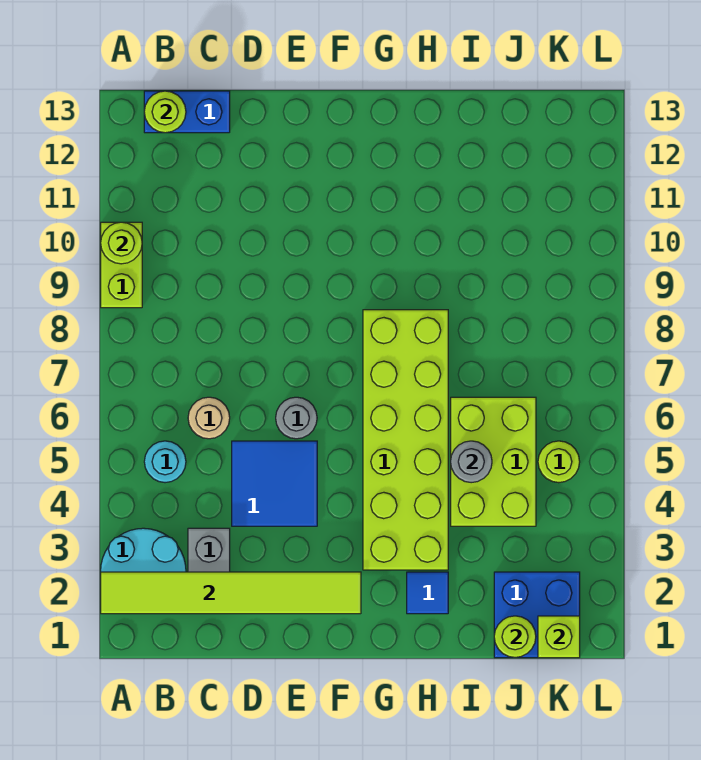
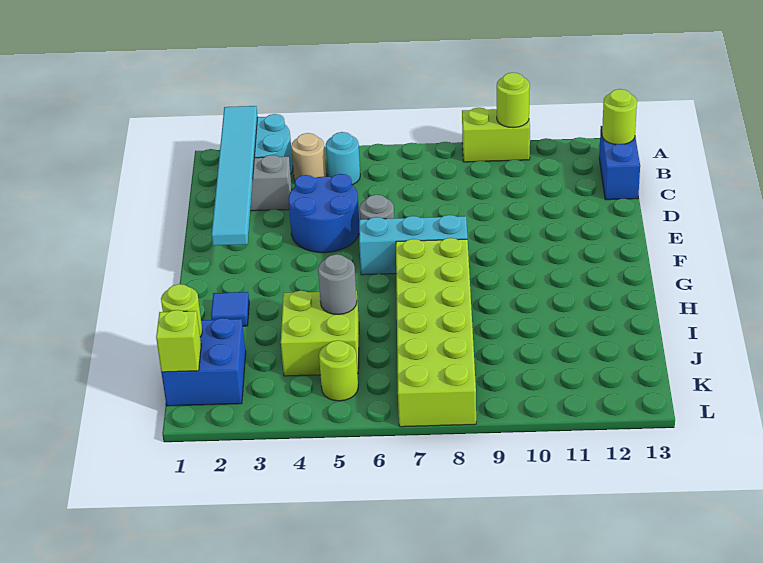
lime tile A2:F2 level 2 -> cyan tile A2:F2 level 2
tan round brick C6 level 1 -> tan round brick B4 level 1
blue tile D4:E5 level 1 -> blue round brick D4:E5 level 1
none -> cyan brick F6:F8 level 1
lime brick G3:H8 level 1 -> lime brick G7:L8 level 1
lime brick I4:J6 level 1 -> lime brick I4:J5 level 1

